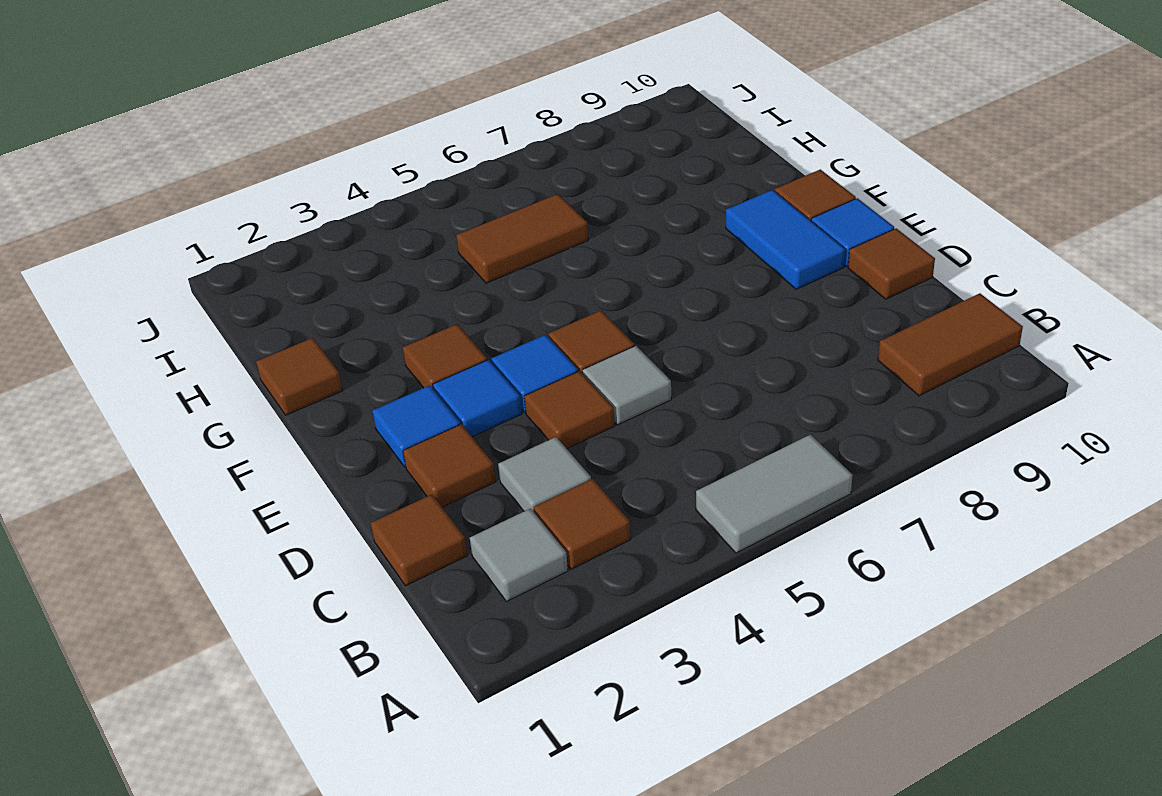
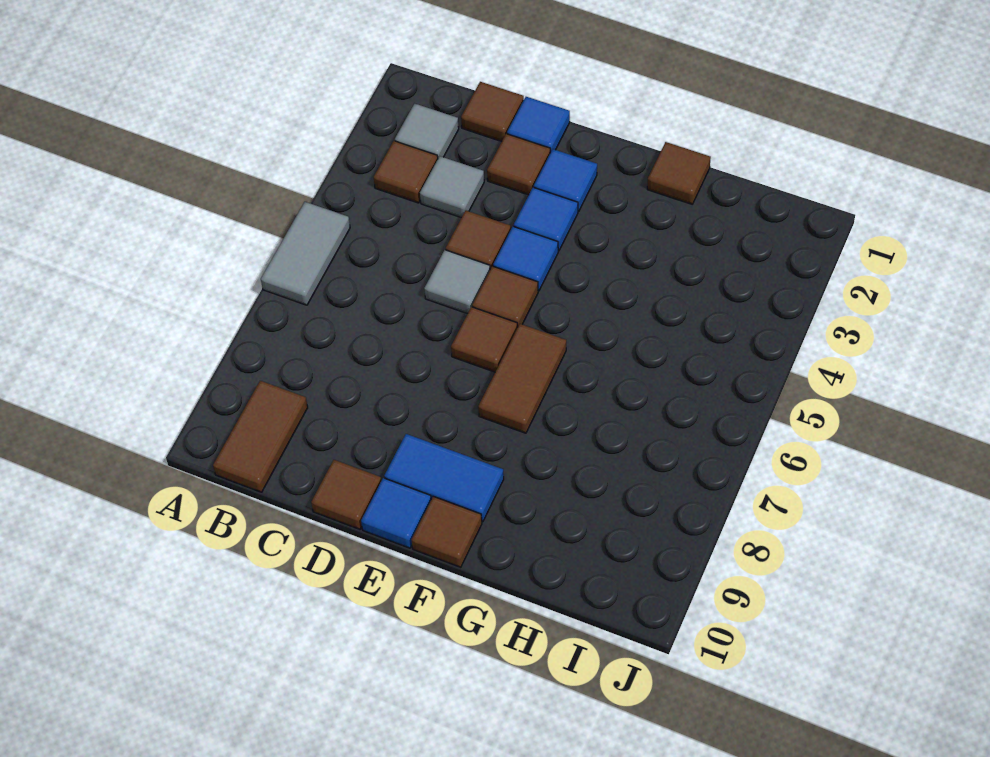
none -> blue tile D1 level 1
brown tile F3 level 1 -> brown tile E6 level 1
brown tile H5:H6 level 1 -> brown tile F6:F7 level 1

